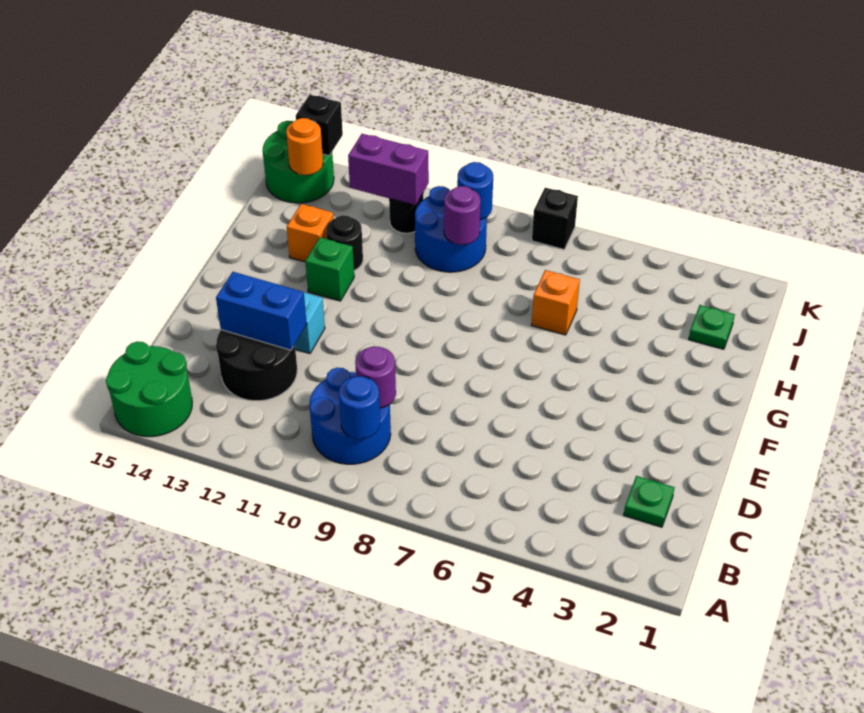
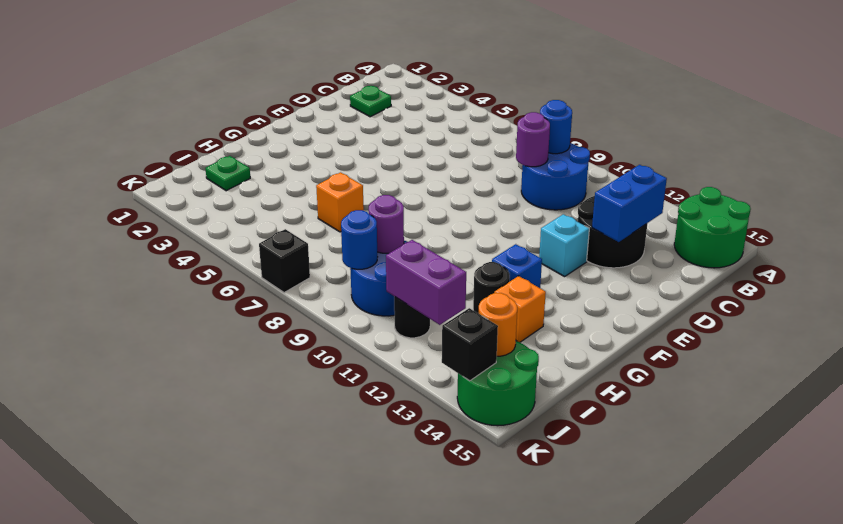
blue brick D12:D13 level 2 -> blue brick C13:D13 level 2
green brick G12 level 1 -> blue brick G12 level 1

